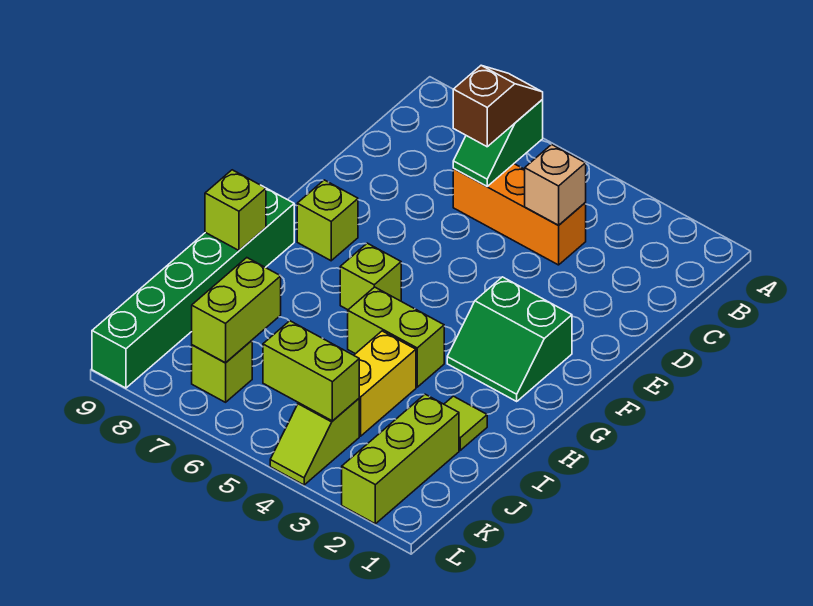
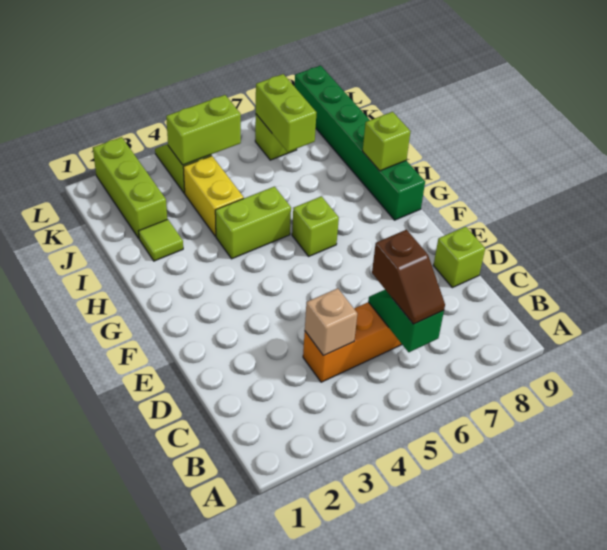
green slope F2:G3 level 1 top F -> none
lime brick F8 level 1 -> lime brick D9 level 1

